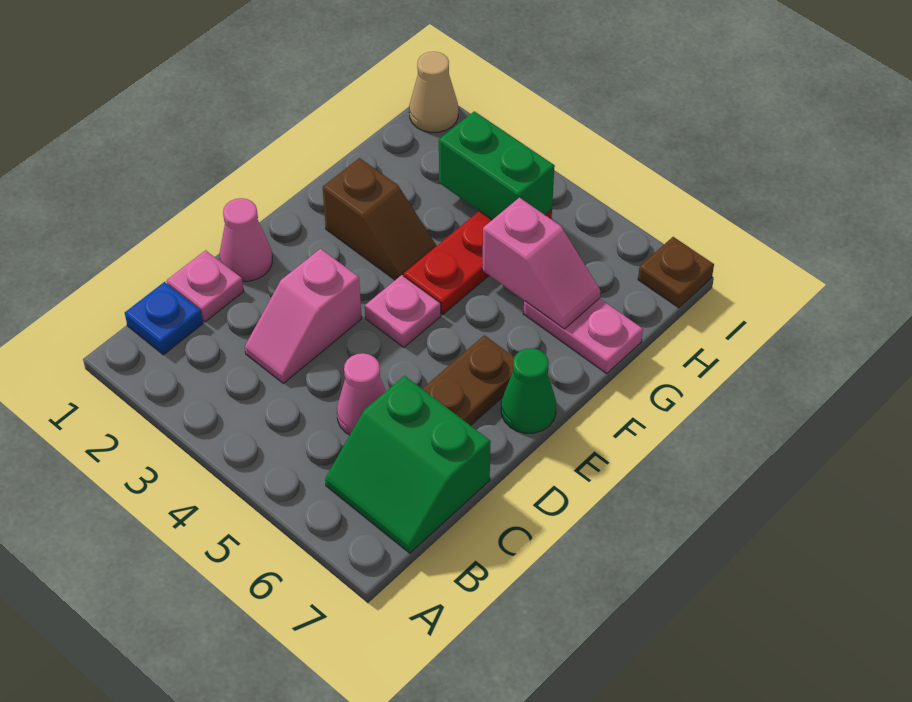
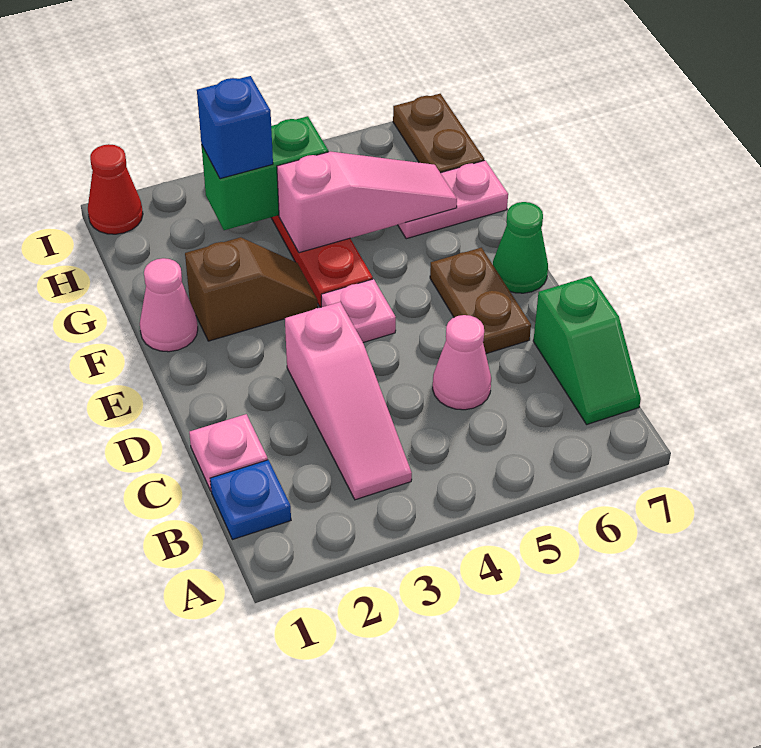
green slope B6:C7 level 1 top C -> green slope B7:C7 level 1 top C
pink slope C3:D3 level 1 top D -> pink slope B3:D3 level 1 top D
pink cone D1 level 1 -> pink cone F1 level 1
pink slope G5:G6 level 2 top 5 -> pink slope G4:G6 level 2 top 4
none -> blue brick H3 level 3
tan cone I1 level 1 -> red cone I1 level 1
brown plate I7 level 1 -> brown plate H7:I7 level 1

